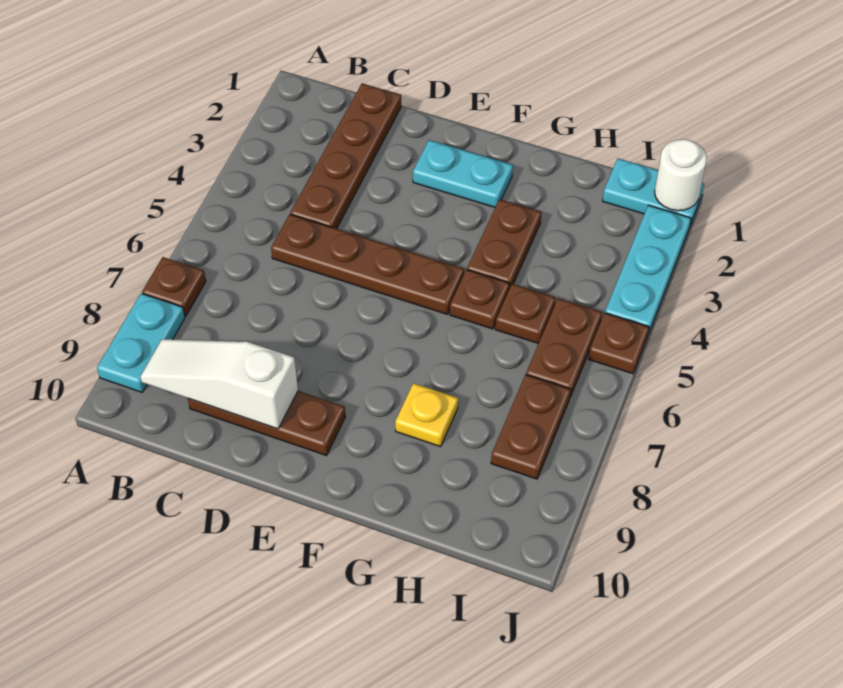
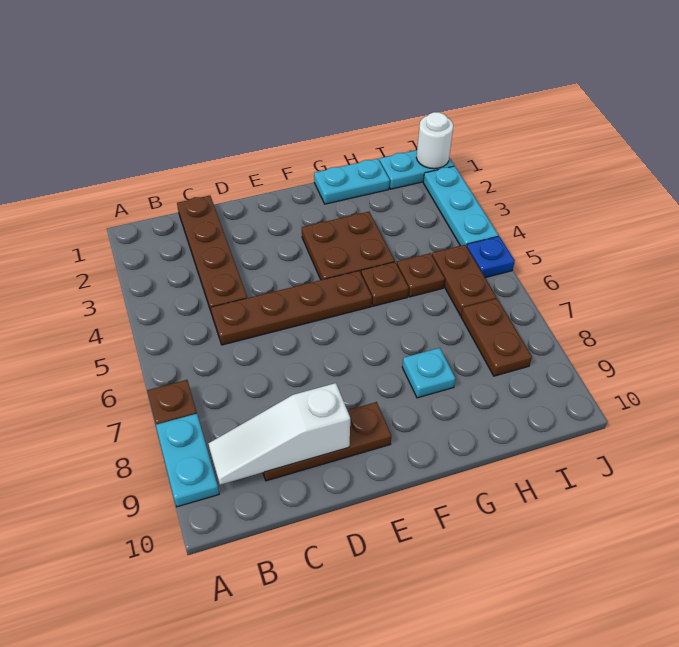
cyan plate E2:F2 level 1 -> cyan plate G1:H1 level 1
brown plate G3:G4 level 1 -> brown plate F3:G4 level 1
yellow plate G8 level 1 -> cyan plate G8 level 1
brown plate J5 level 1 -> blue plate J5 level 1

